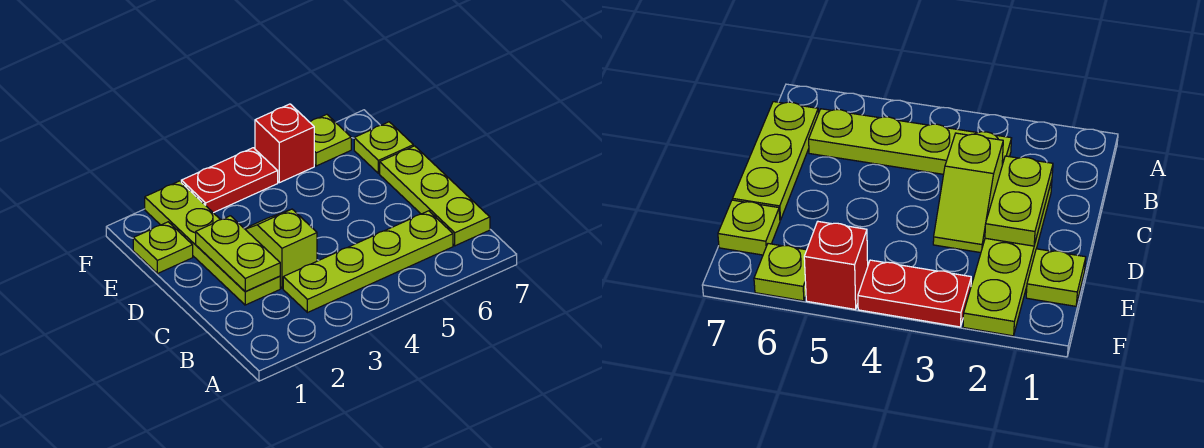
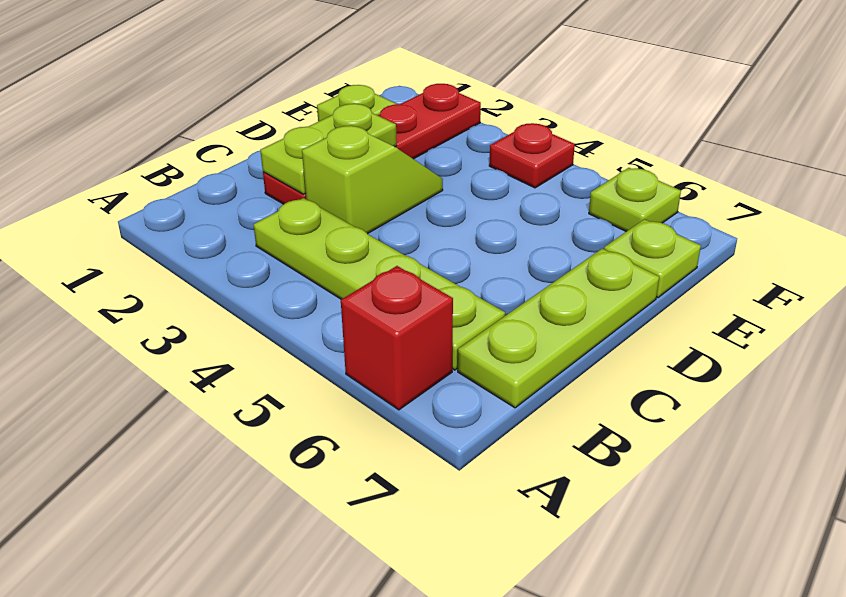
lime plate C2:F2 level 1 -> red plate C2:F2 level 1
red plate F3:F4 level 1 -> red plate F4 level 1
red brick F5 level 1 -> red brick A6 level 1

